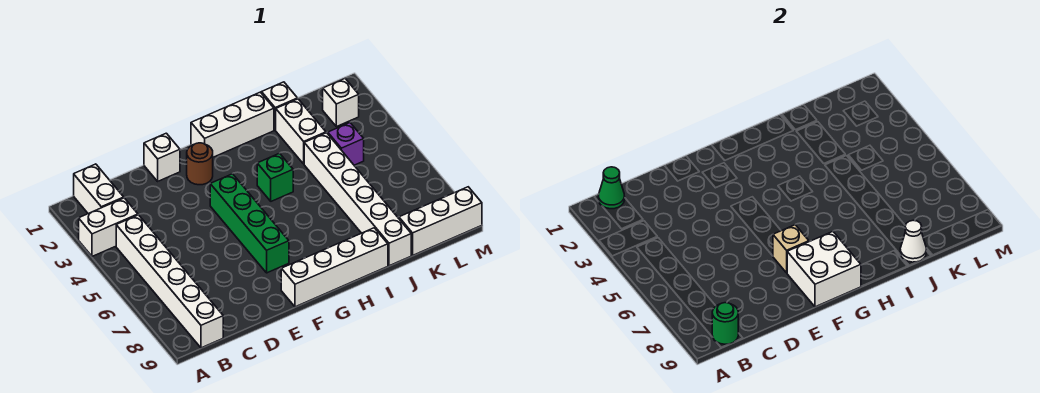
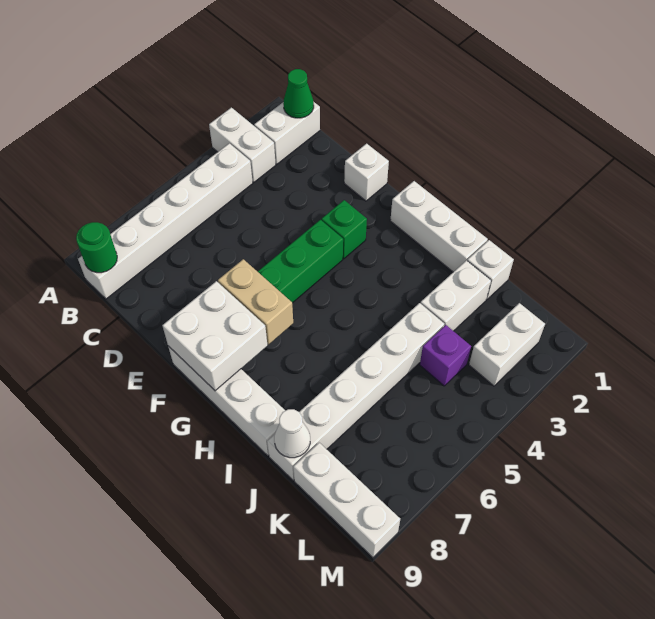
brown round brick F2 level 1 -> none
tan brick F7 level 2 -> tan brick F7:G7 level 2
green brick H4 level 1 -> green brick F3 level 1
white brick L2 level 1 -> white brick L2:L3 level 1

